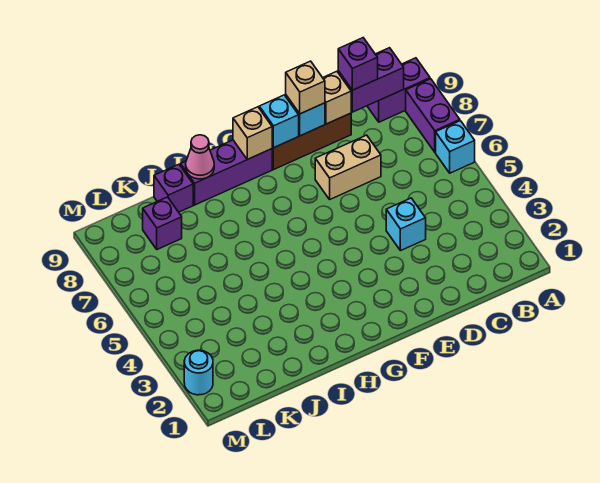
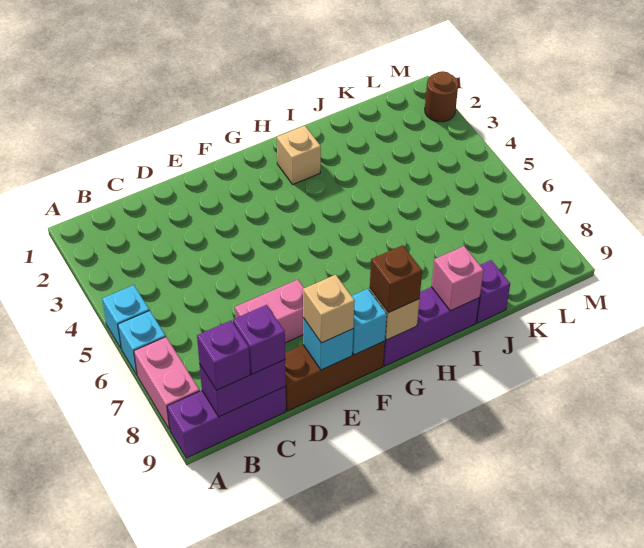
purple brick A7:A8 level 1 -> pink brick A7:A8 level 1
purple brick A9:B9 level 1 -> purple brick A9:C9 level 1
cyan brick D4 level 1 -> cyan brick A5 level 1
tan brick D7:E7 level 1 -> pink brick D7:E7 level 1
tan brick D9 level 2 -> tan brick H2 level 1
none -> brown brick G9 level 3
pink cone I9 level 2 -> pink brick I9 level 2
purple brick K8 level 1 -> purple brick B9 level 3
cyan round brick M2 level 1 -> brown round brick M2 level 1

